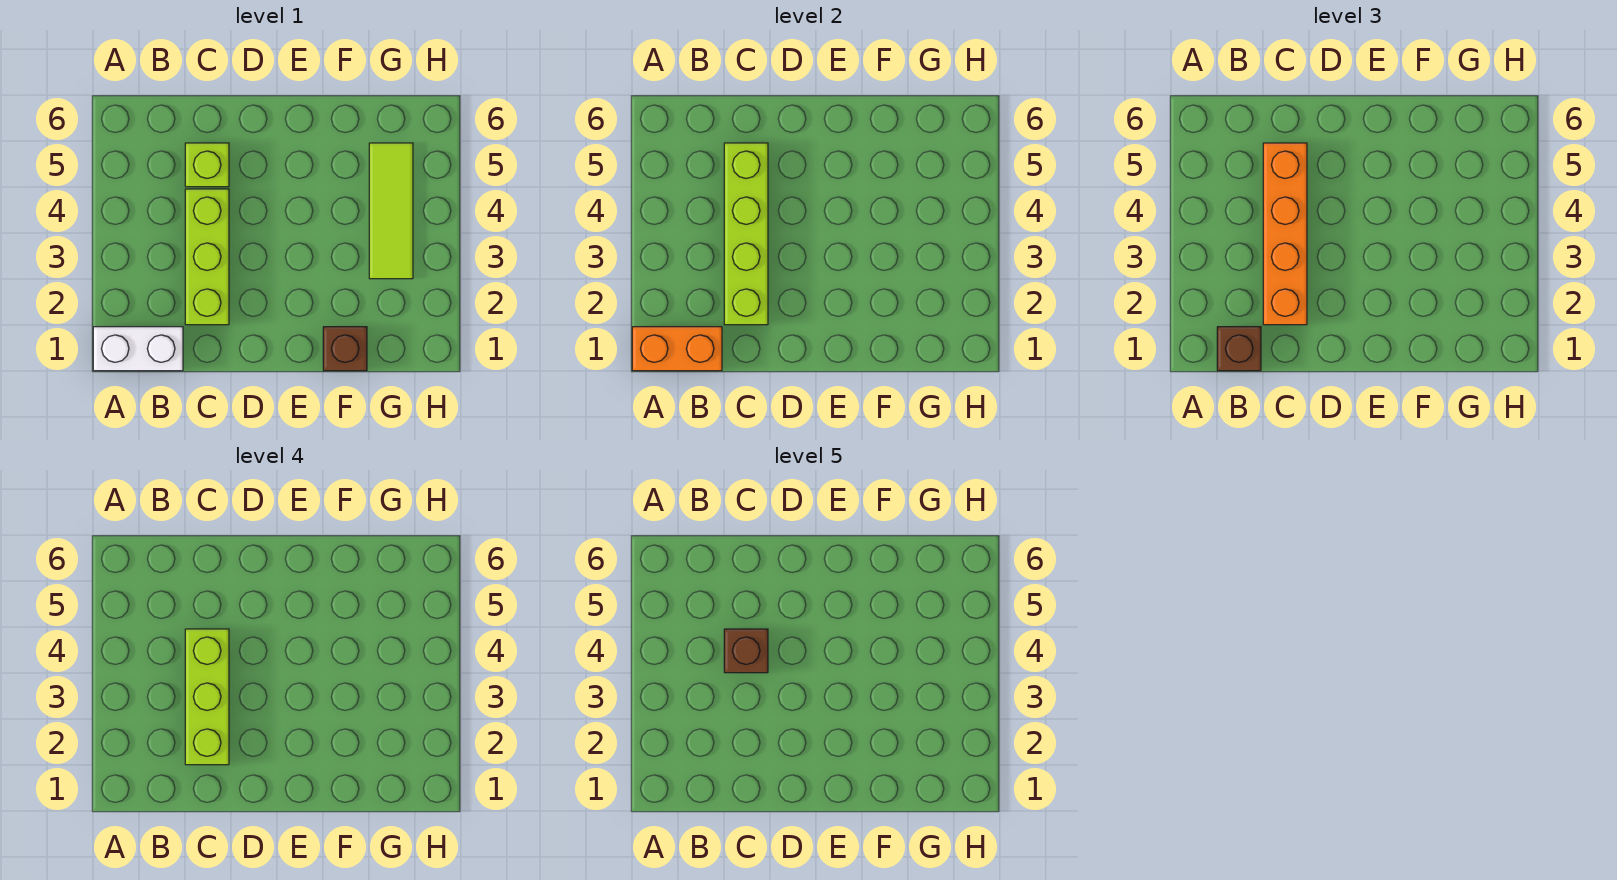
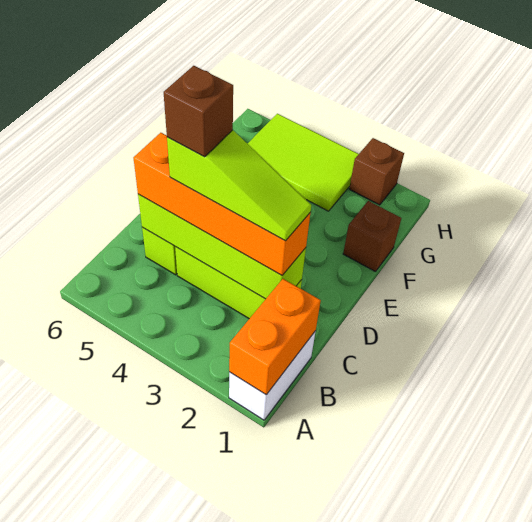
brown brick B1 level 3 -> brown brick H2 level 1
lime brick C2:C4 level 4 -> lime slope C2:C4 level 4 top 4
lime tile G3:G5 level 1 -> lime tile G3:H5 level 1

